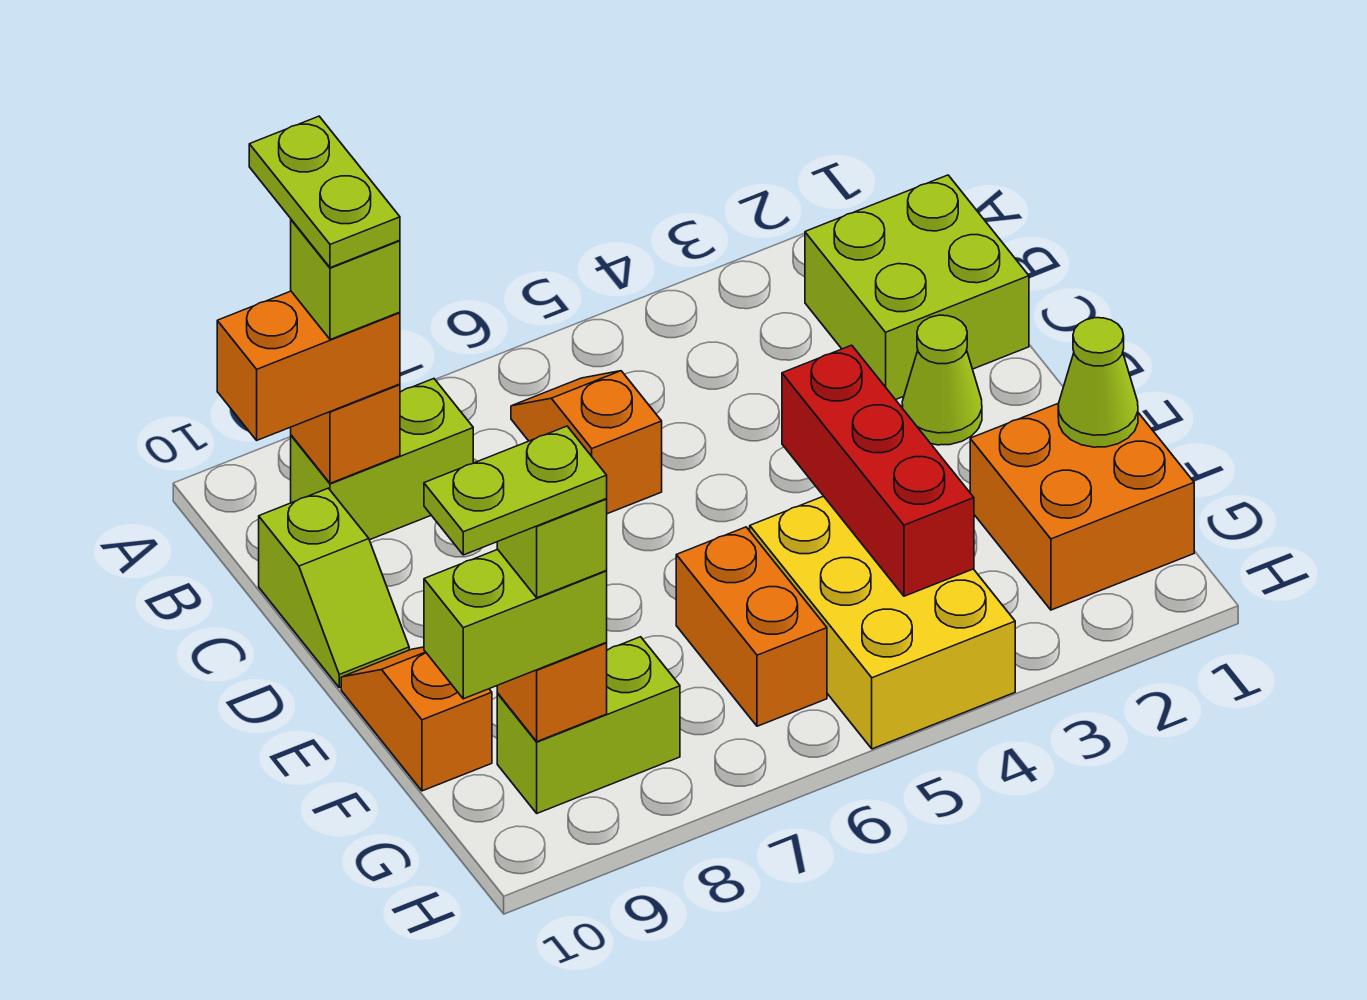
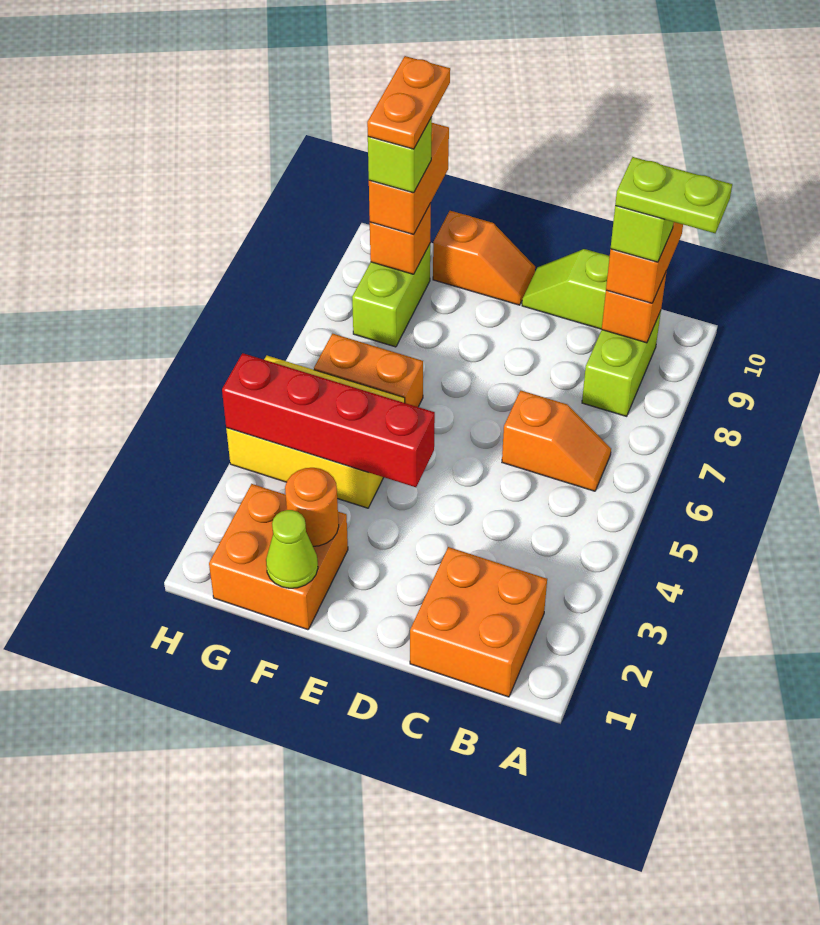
lime brick B1:C2 level 1 -> orange brick B1:C2 level 1
lime cone D2 level 1 -> none
red brick E4:G4 level 2 -> red brick E4:H4 level 2
none -> orange round brick F2 level 2
lime brick G9:G10 level 3 -> orange brick G9:G10 level 3
lime plate G9:G10 level 5 -> orange plate G9:G10 level 5

